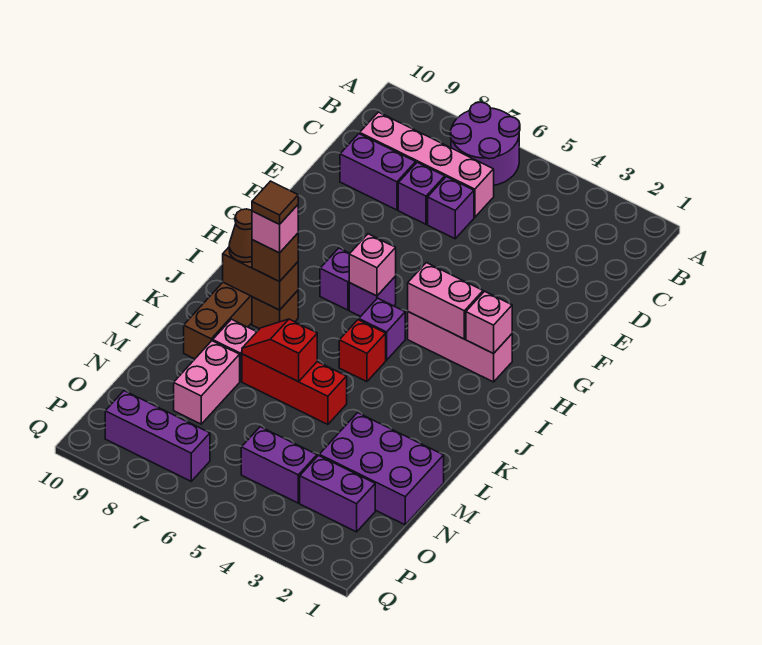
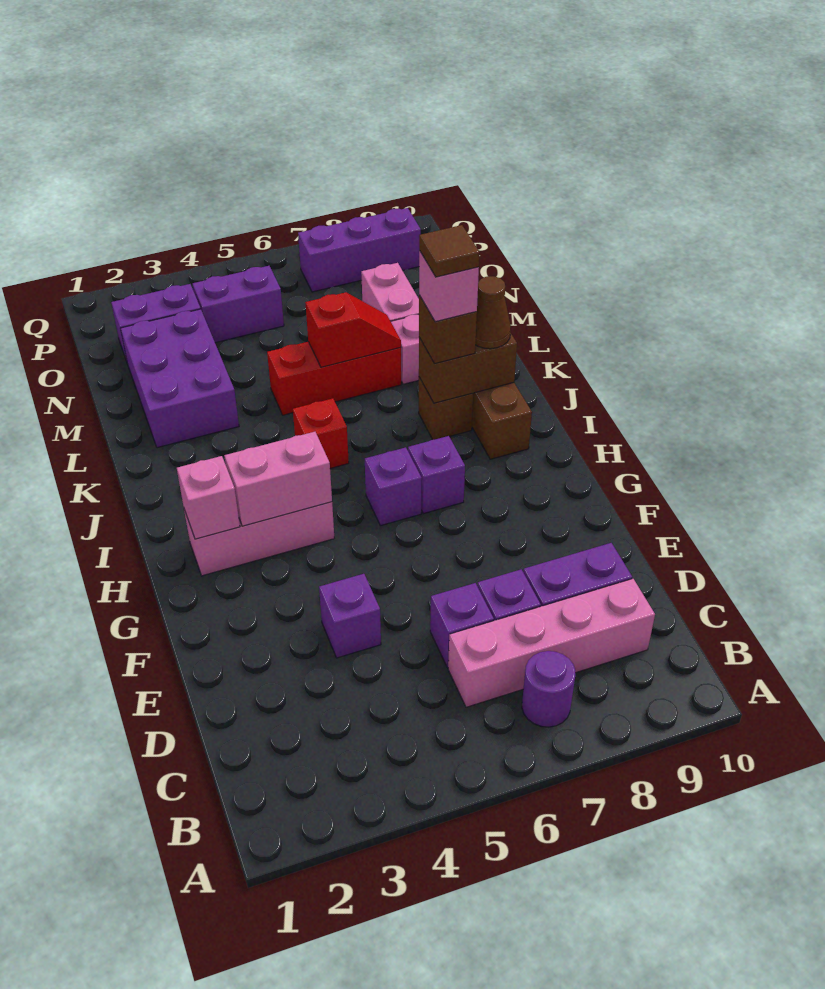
purple round brick A6:B7 level 1 -> purple round brick B7 level 1
pink brick H6 level 2 -> none
purple brick I5 level 1 -> purple brick E4 level 1
purple brick M1:N3 level 1 -> purple brick L2:N3 level 1

